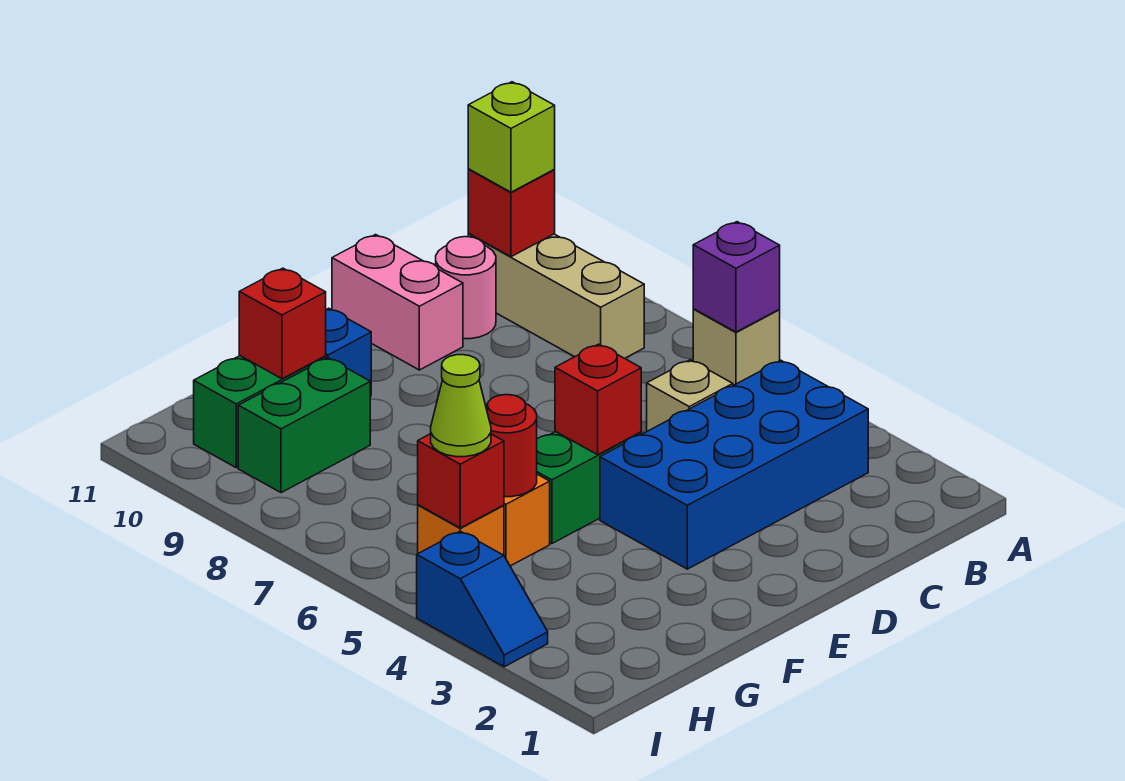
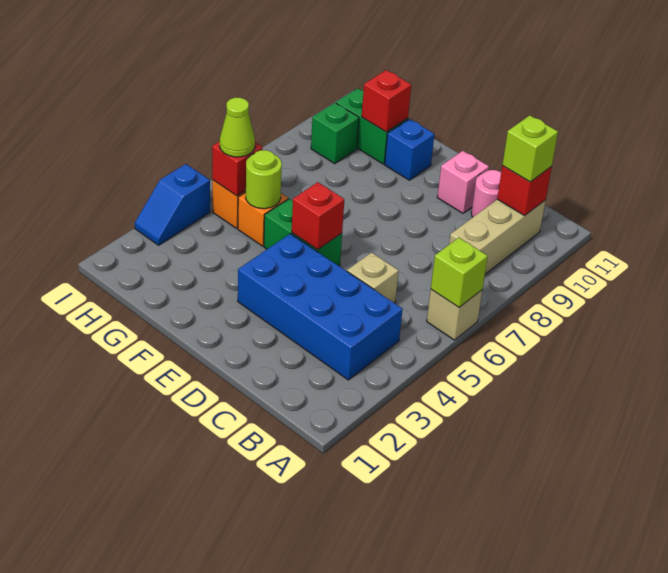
purple brick A6 level 2 -> lime brick A6 level 2
pink brick D10:D11 level 1 -> pink brick D10 level 1
red round brick G5 level 2 -> lime round brick G5 level 2
green brick G9:H9 level 1 -> green brick H9 level 1

